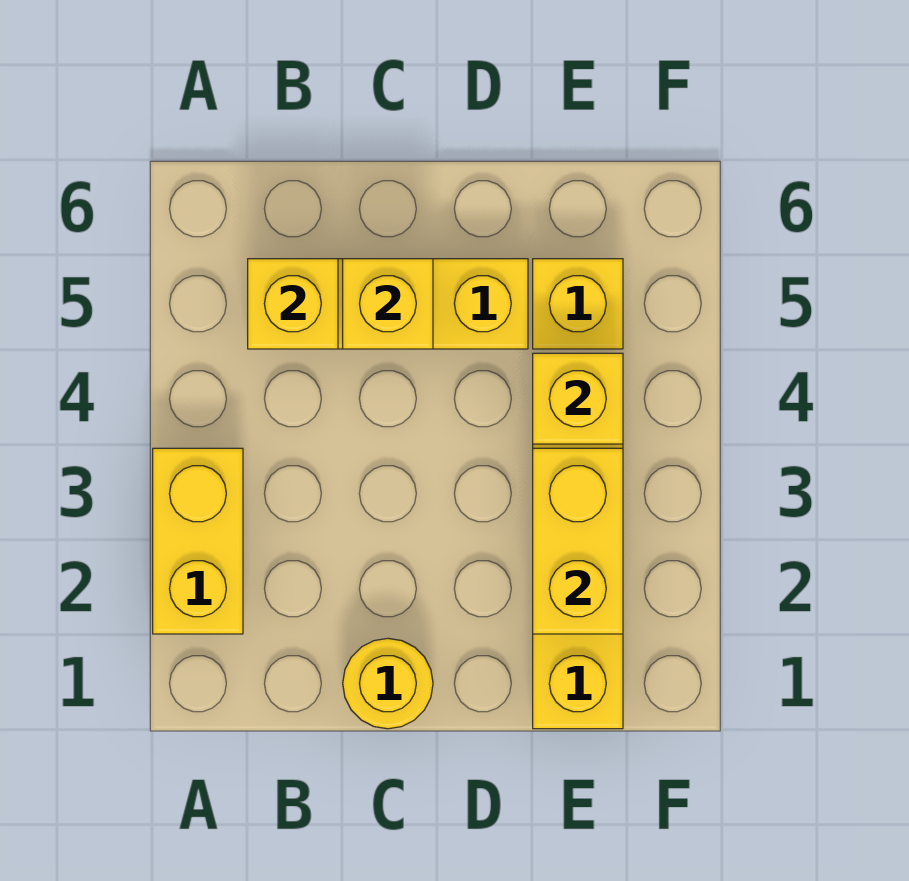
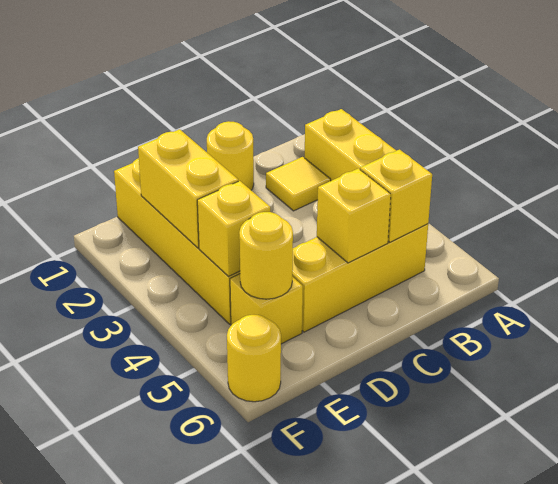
none -> yellow tile B2 level 1
none -> yellow round brick E5 level 2
none -> yellow round brick F6 level 1

